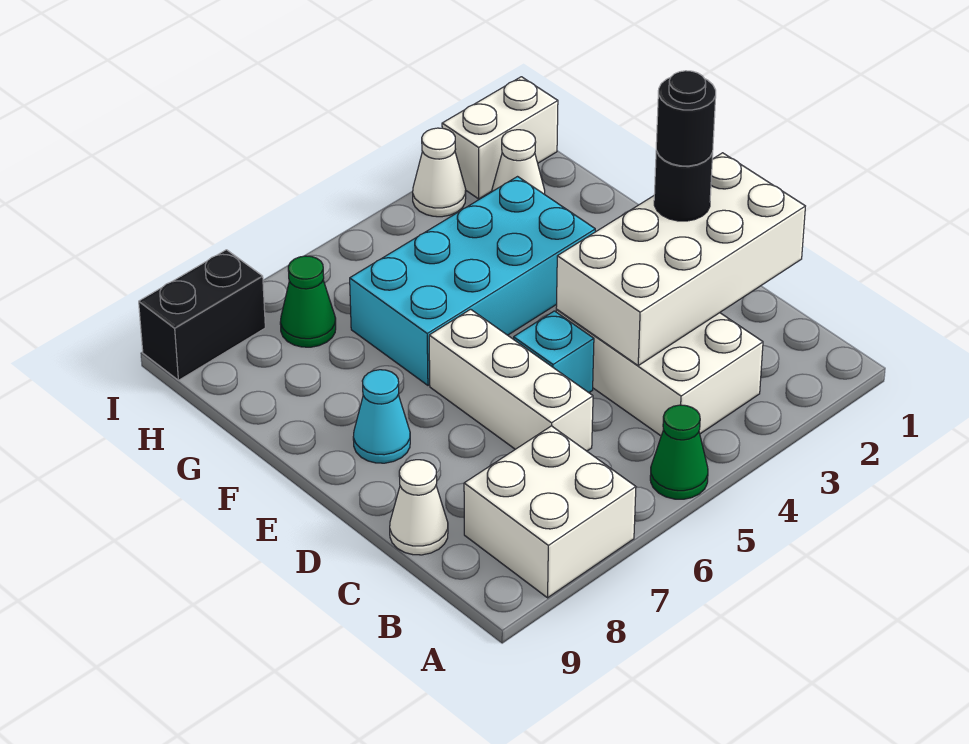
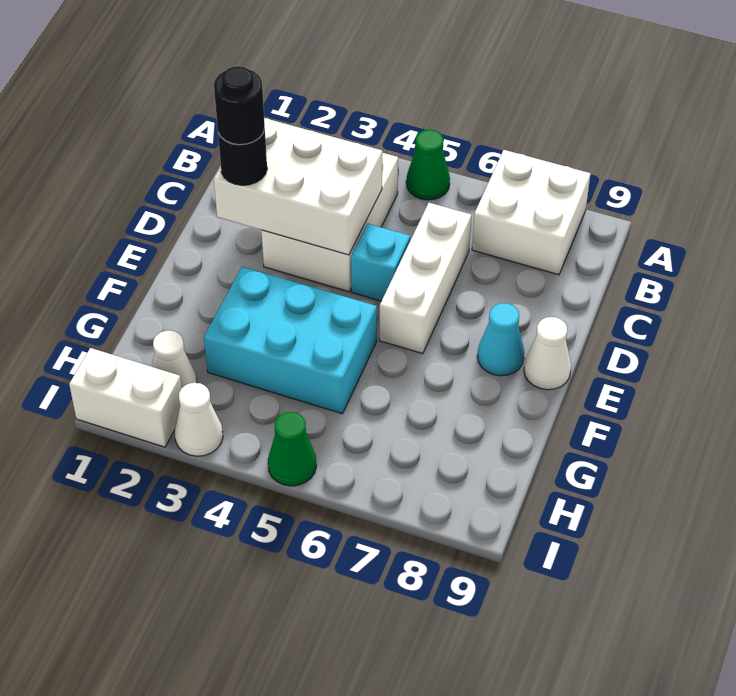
white brick C1:D4 level 2 -> white brick C2:D4 level 2
white cone C9 level 1 -> white cone E9 level 1
cyan brick F3:G6 level 1 -> cyan brick F3:G5 level 1
green cone H7 level 1 -> green cone I5 level 1
black brick I8:I9 level 1 -> none

